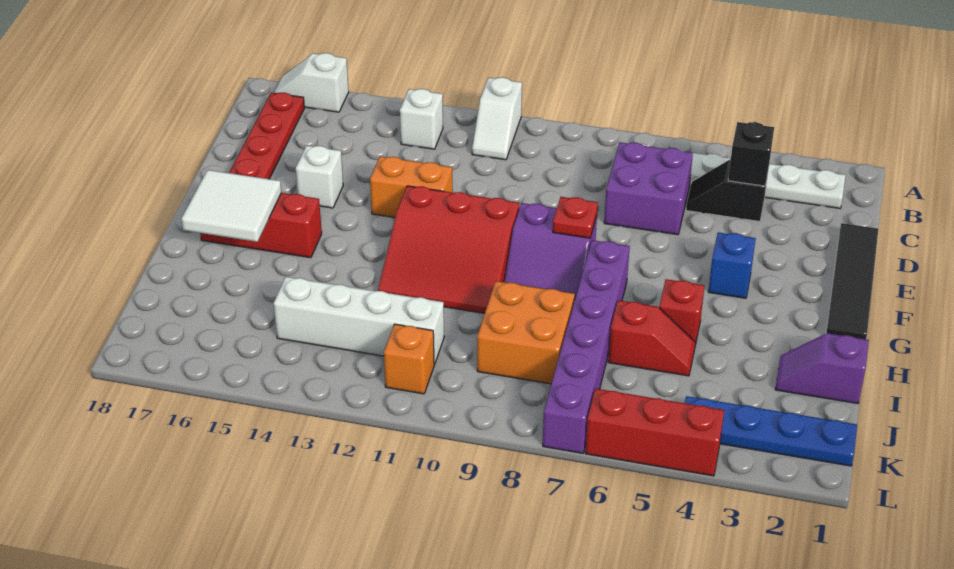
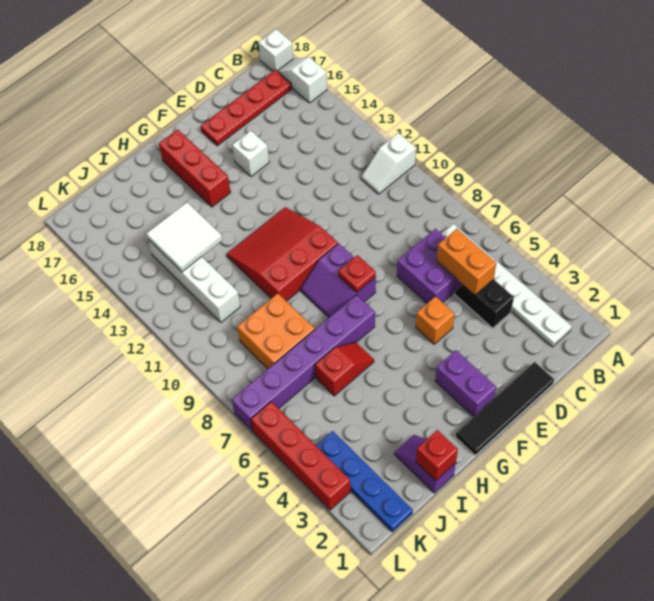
white brick B13 level 1 -> white brick A18 level 1
black brick C4 level 2 -> none
orange brick E12:E13 level 1 -> orange brick C5:C6 level 2
none -> purple brick F2:F3 level 1
blue brick F4 level 1 -> none
red slope F10:H12 level 1 top F -> red slope F10:H12 level 1 top 10
white tile G16:H17 level 2 -> white tile I13:J14 level 2
red brick H5 level 1 -> red brick I1 level 2
red slope I5:I6 level 1 top 6 -> red slope H6:I6 level 1 top I
orange brick K11 level 1 -> orange brick E5 level 1
red brick L4:L6 level 1 -> red brick L3:L6 level 1

